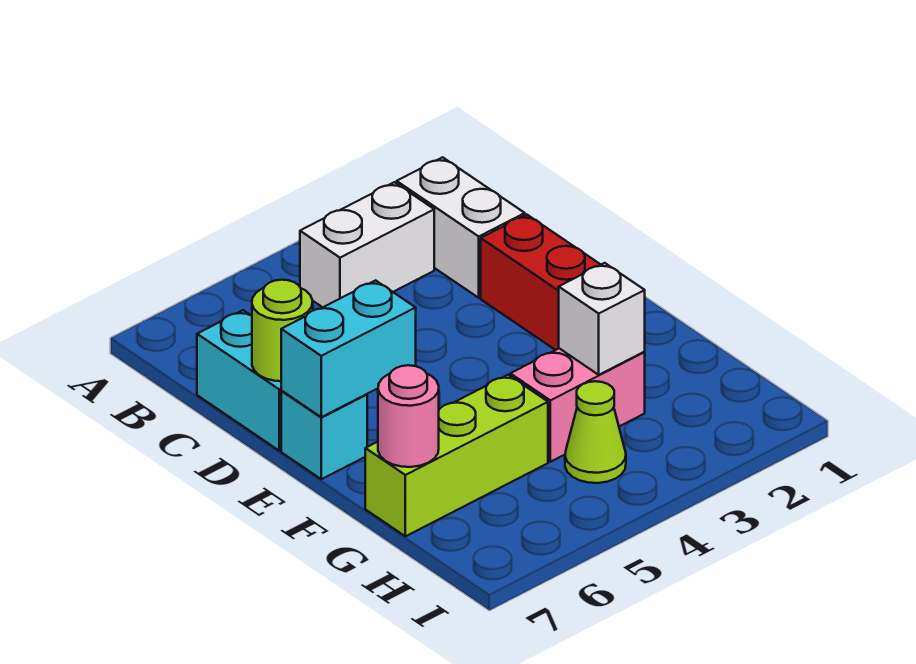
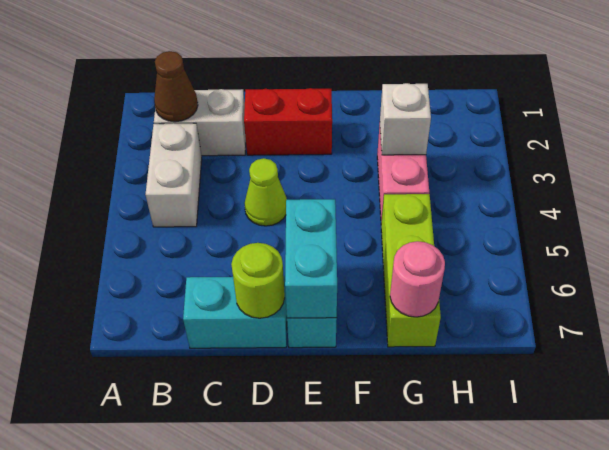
none -> brown cone B2 level 2
lime cone H4 level 1 -> lime cone D4 level 1

